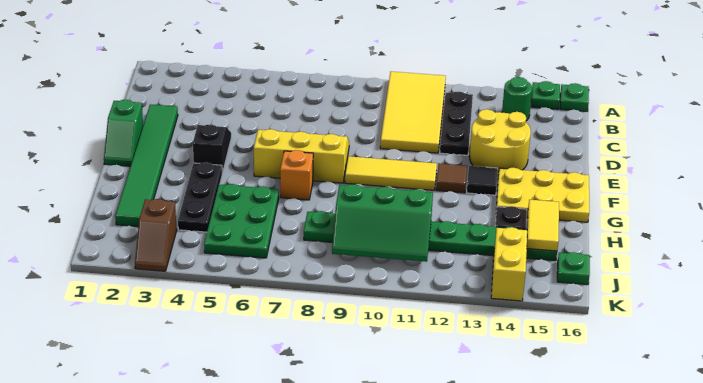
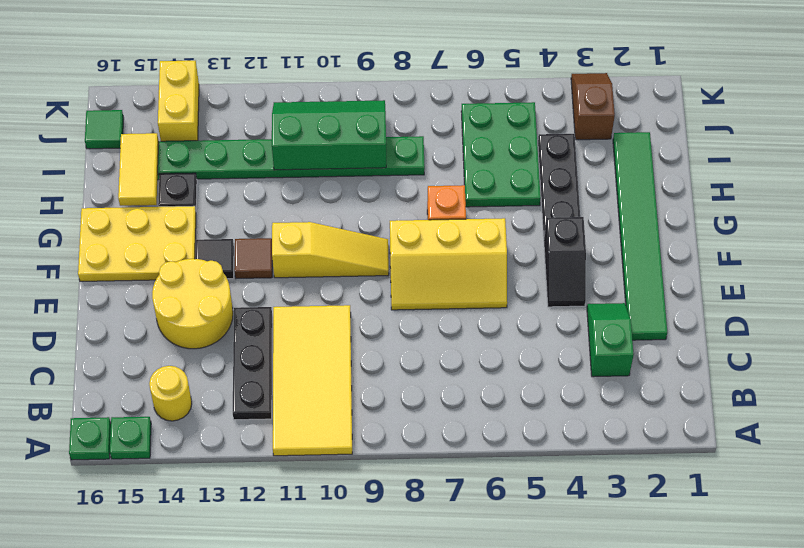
green round brick B14 level 1 -> yellow round brick B14 level 1
green slope E1:F1 level 1 top E -> green slope C3:D3 level 1 top C
yellow tile F9:F11 level 1 -> yellow slope F9:F11 level 1 top 11
green plate J16 level 1 -> green tile J16 level 1

